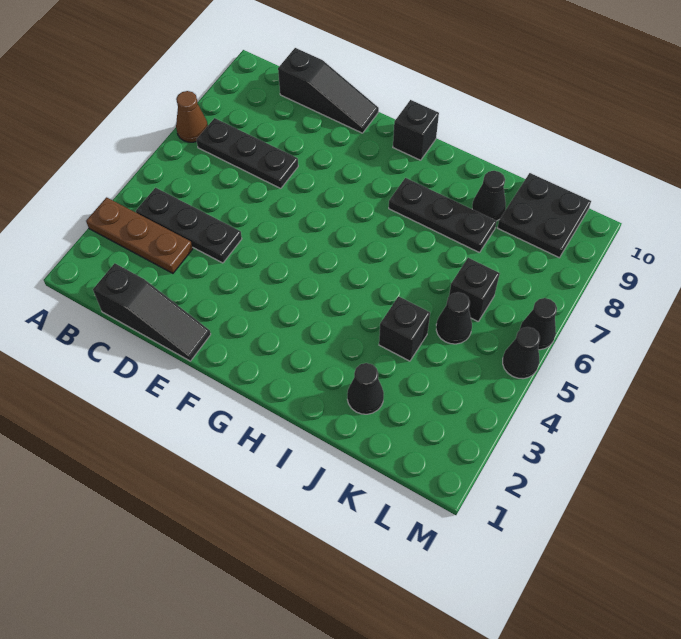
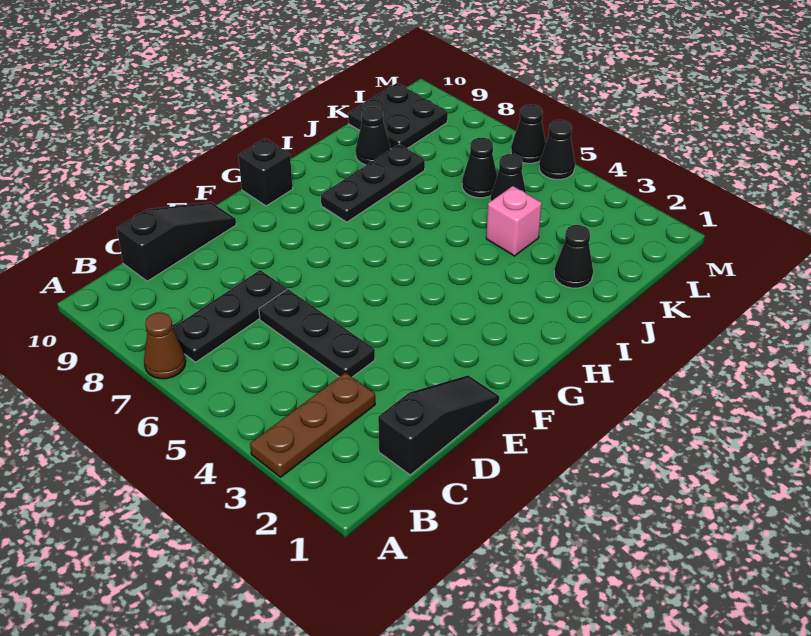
black plate B4:D4 level 1 -> black plate D4:D6 level 1
black brick J4 level 1 -> pink brick J4 level 1
black brick K6 level 1 -> black cone K6 level 1

